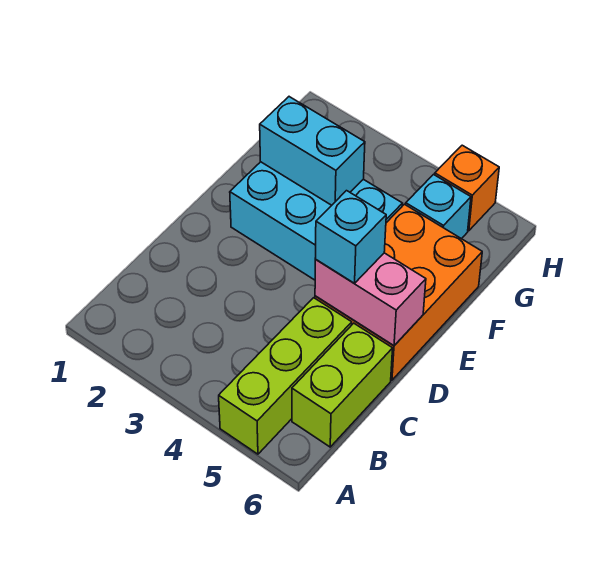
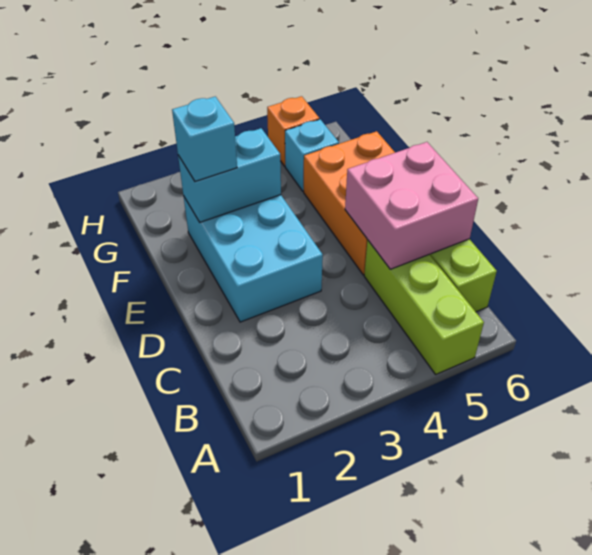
pink brick D5:D6 level 2 -> pink brick C5:D6 level 2
cyan brick D5 level 3 -> cyan brick F2 level 3
cyan brick E2:F4 level 1 -> cyan brick D2:F3 level 1

